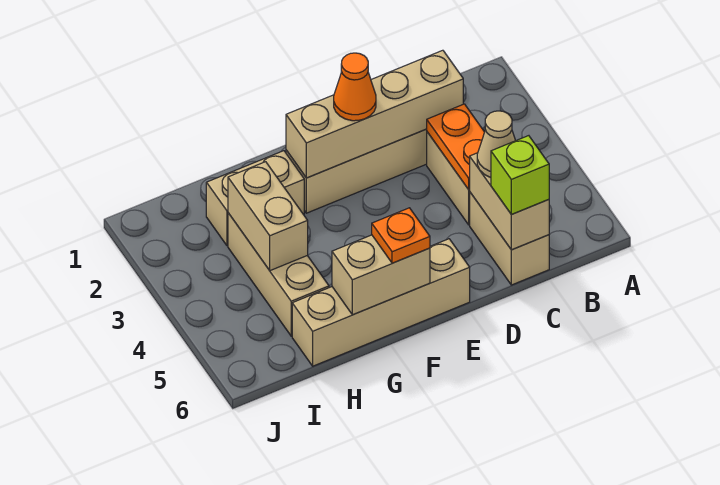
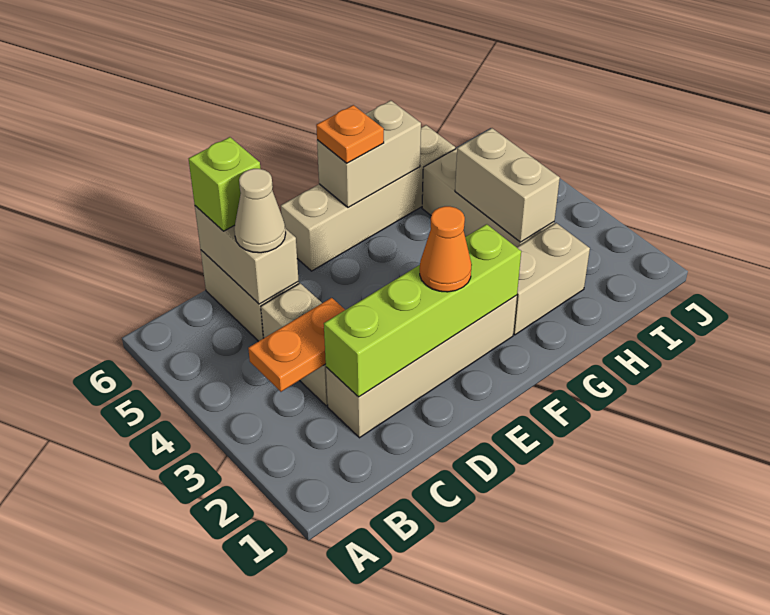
tan brick C2:F2 level 2 -> lime brick C2:F2 level 2
orange plate C3:C4 level 2 -> orange plate B3:C3 level 2

